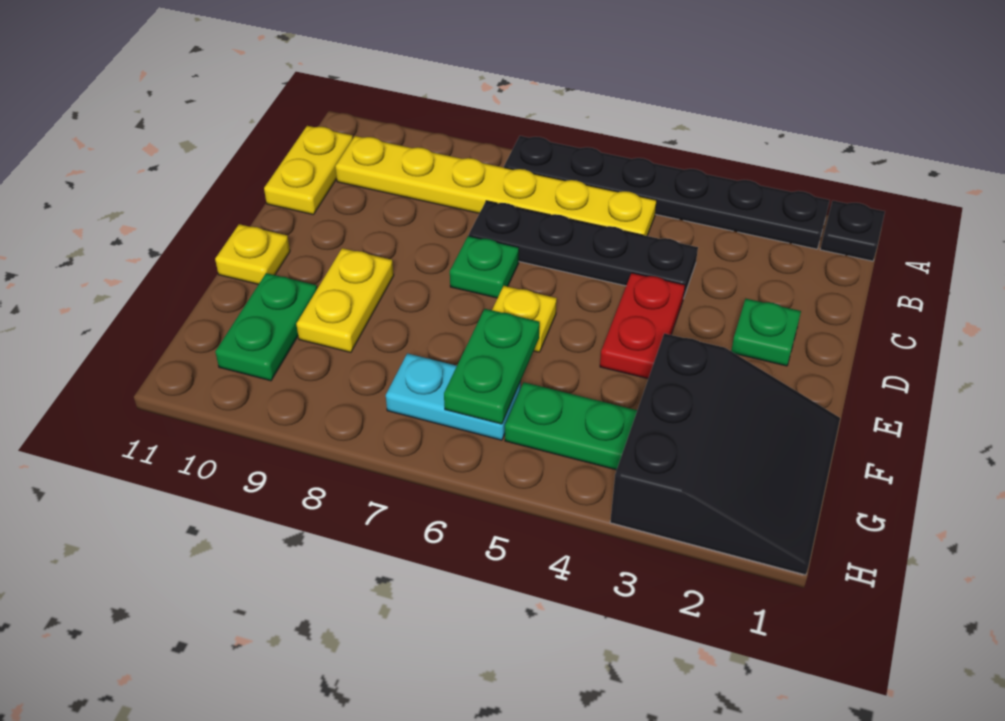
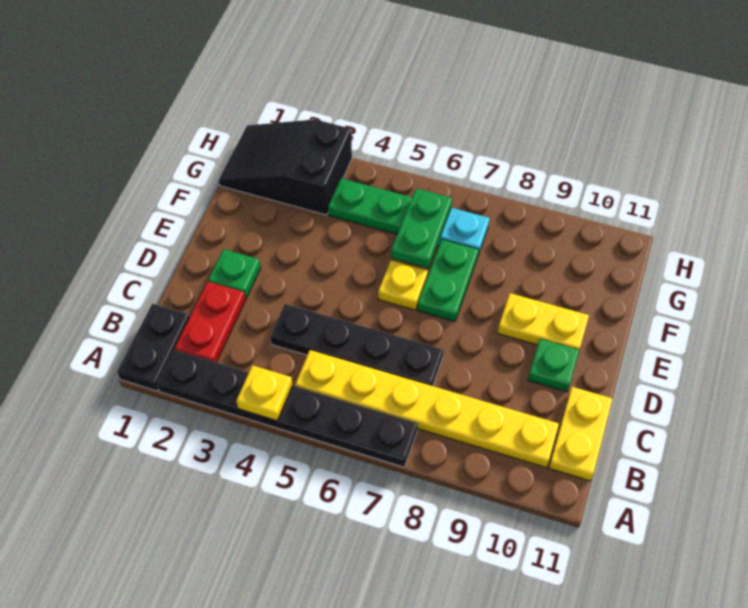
black plate A1 level 1 -> black plate A1:B1 level 1
red plate D4:E4 level 1 -> red plate B2:C2 level 1
green plate D7 level 1 -> green plate D10 level 1
yellow plate E9:F9 level 1 -> yellow plate E9:E10 level 1
yellow plate E11 level 1 -> yellow plate A4 level 2
black slope F1:H3 level 1 top 3 -> black slope G1:H3 level 1 top 3
green plate F10:G10 level 1 -> green plate E7:F7 level 1

